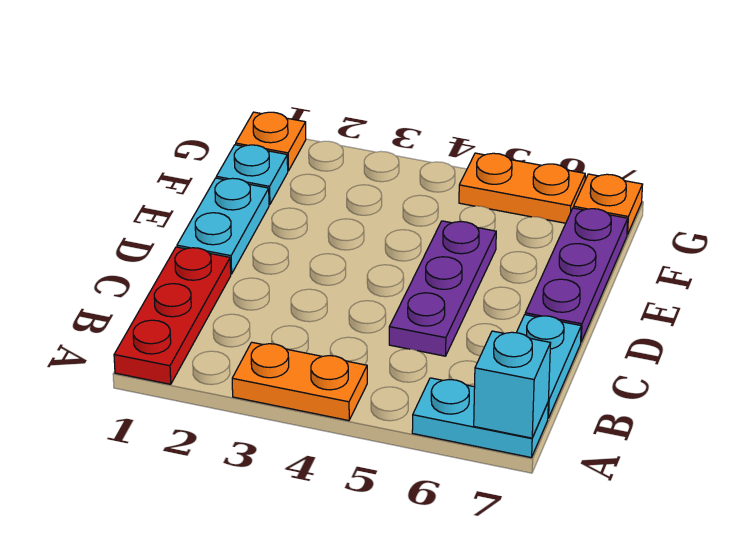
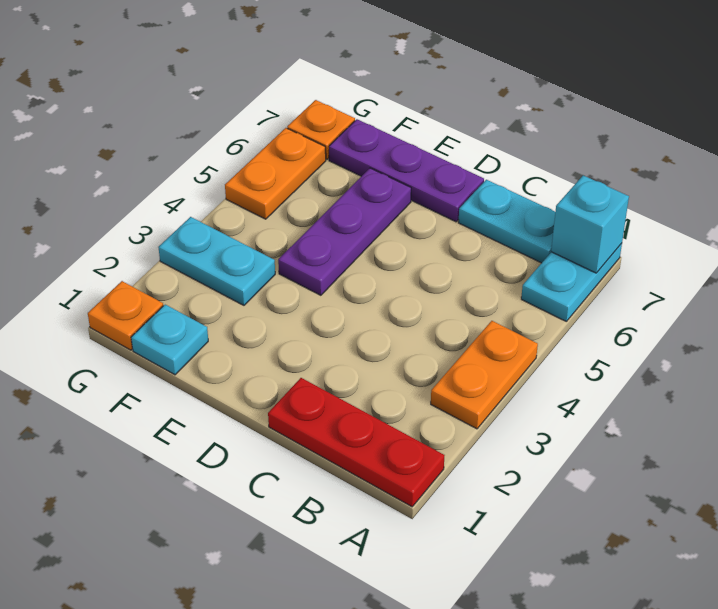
purple plate C5:E5 level 1 -> purple plate E4:E6 level 1
cyan plate D1:E1 level 1 -> cyan plate F3:G3 level 1

